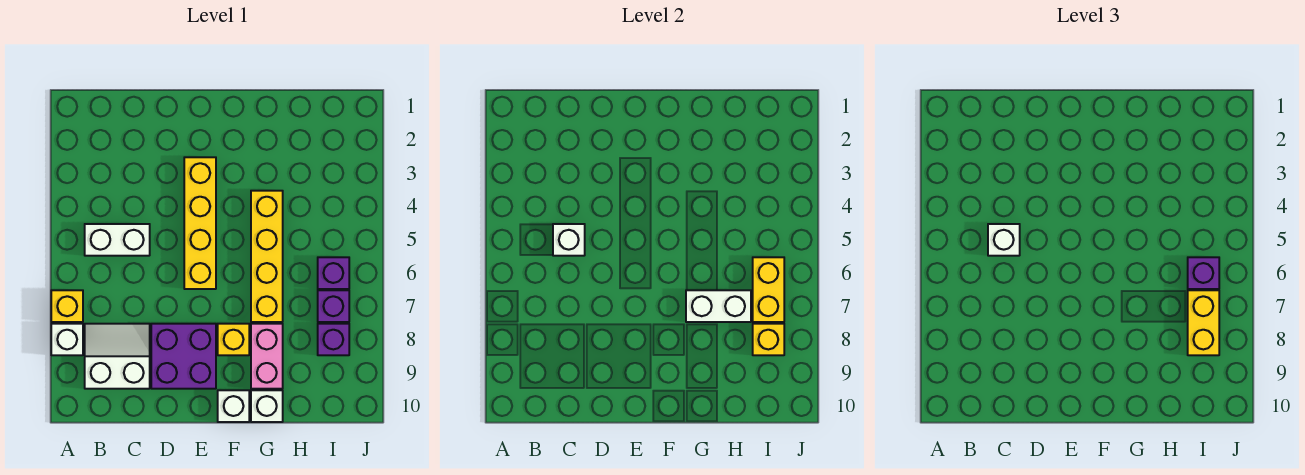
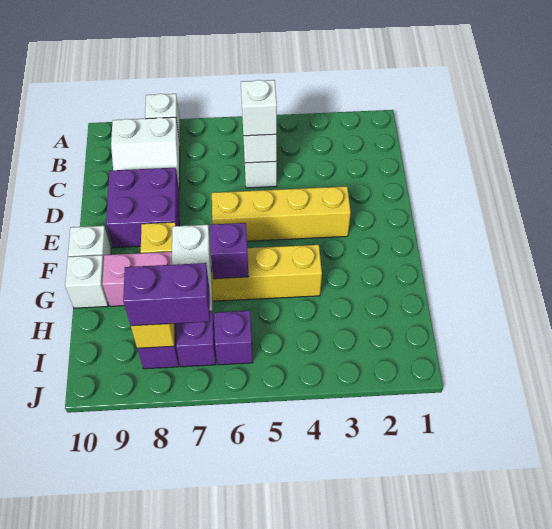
yellow brick A7 level 1 -> none
white slope B8:C9 level 1 top 9 -> white slope B8:C9 level 1 top B
yellow brick I6:I7 level 2 -> none
purple brick I6 level 3 -> purple brick G6 level 2
yellow brick I7:I8 level 3 -> purple brick I7:I8 level 3

